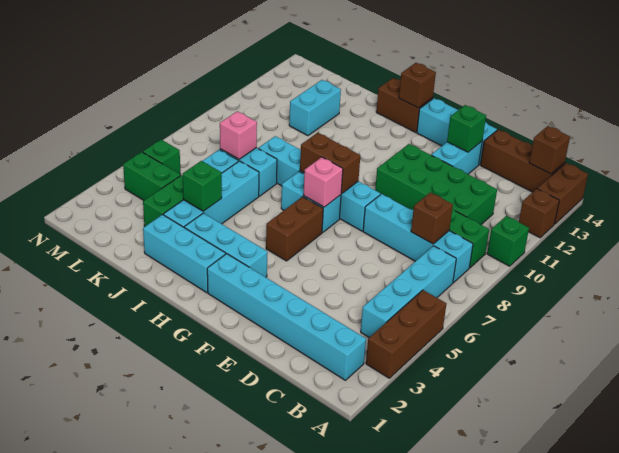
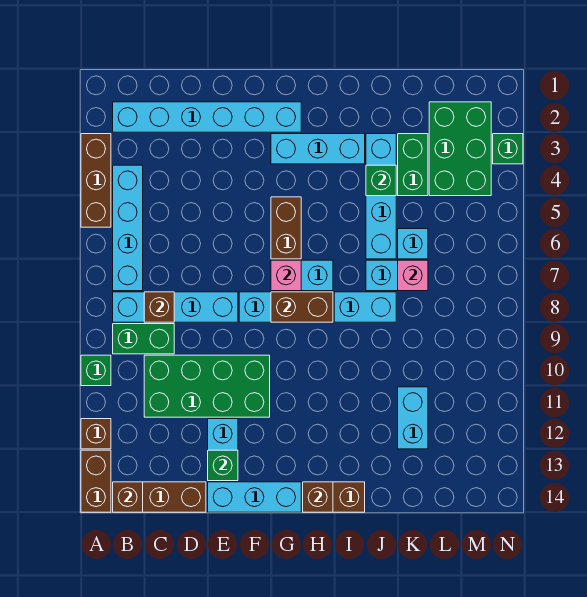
cyan brick H2:J2 level 1 -> none
green brick L4:M4 level 1 -> green brick L2:M4 level 1
green brick M5 level 1 -> green brick N3 level 1

